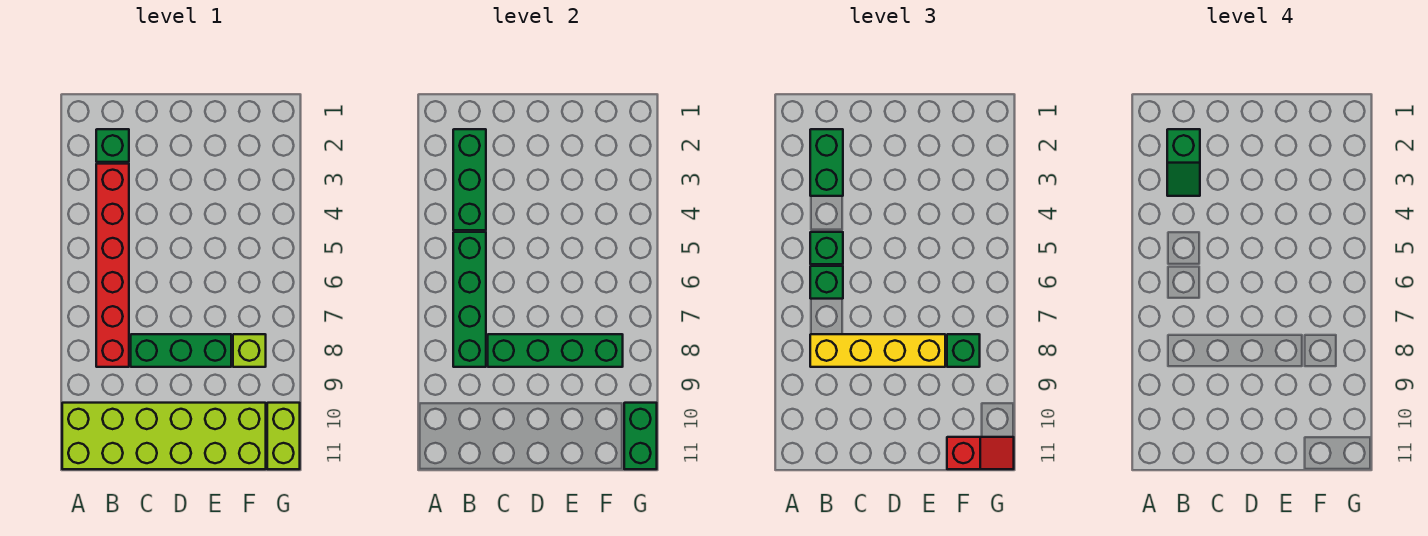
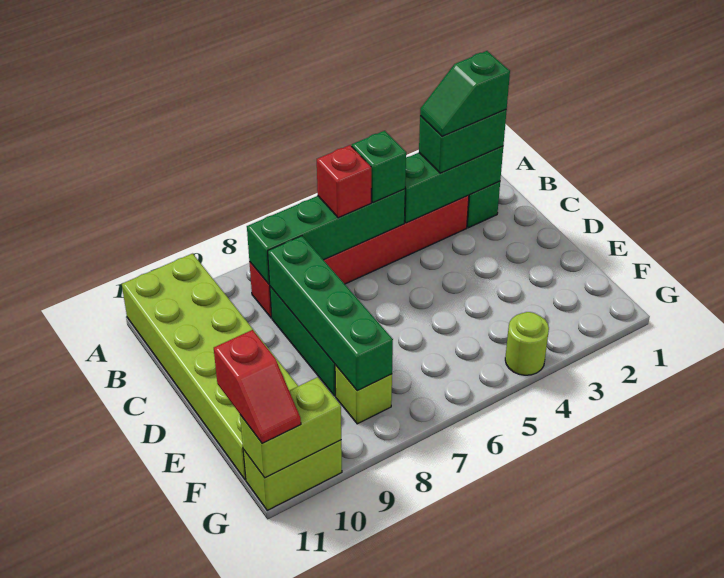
green brick B6 level 3 -> red brick B6 level 3
yellow brick B8:E8 level 3 -> none
green brick F8 level 3 -> none
none -> lime round brick G4 level 1
green brick G10:G11 level 2 -> lime brick G10:G11 level 2

